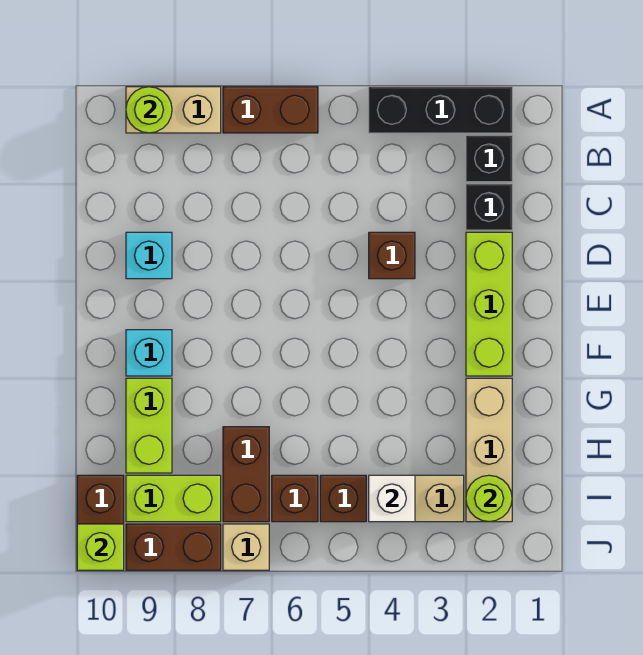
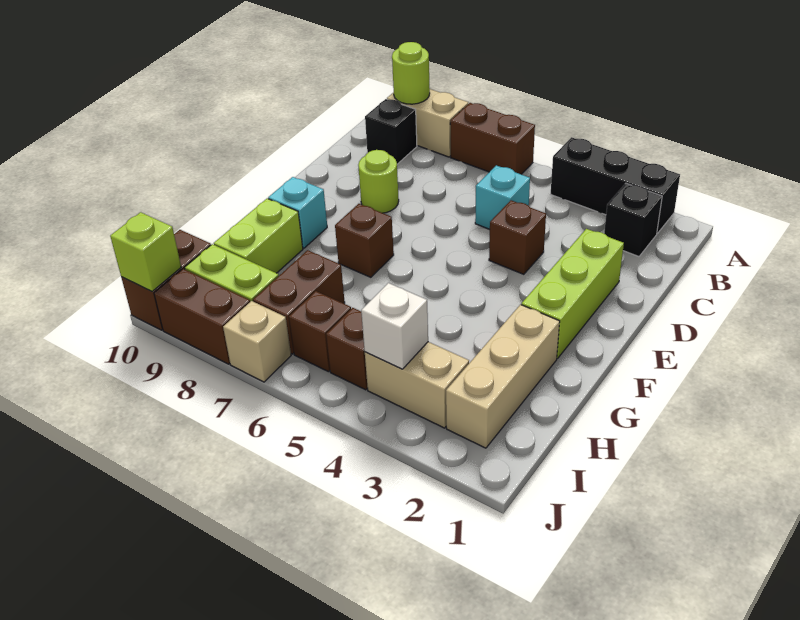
black brick C2 level 1 -> black brick B9 level 1
cyan brick D9 level 1 -> cyan brick C5 level 1
none -> brown brick F7 level 1
lime round brick I2 level 2 -> lime round brick D8 level 1

